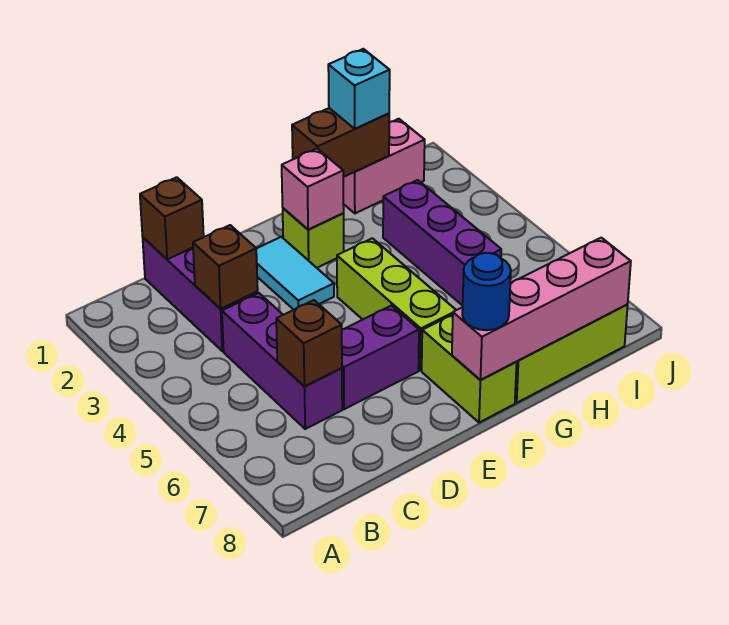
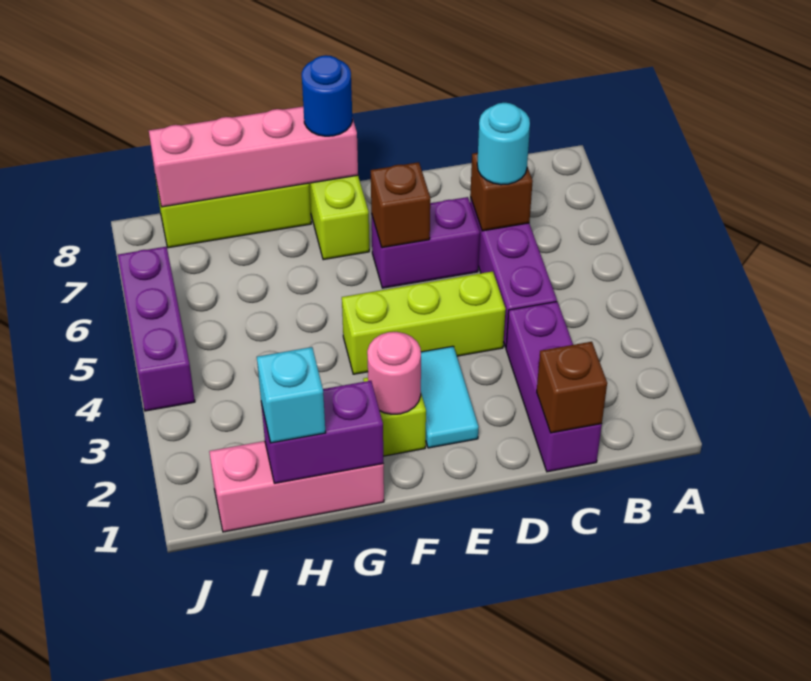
brown brick C3 level 2 -> brown brick E6 level 2
none -> cyan round brick C6 level 3
pink brick F2 level 2 -> pink round brick F2 level 2
lime brick F4:F6 level 1 -> lime brick D4:F4 level 1
brown brick G1:H1 level 2 -> purple brick G1:H1 level 2
pink brick H1:I1 level 1 -> pink brick G1:I1 level 1
purple brick H3:H5 level 1 -> purple brick J4:J6 level 1

